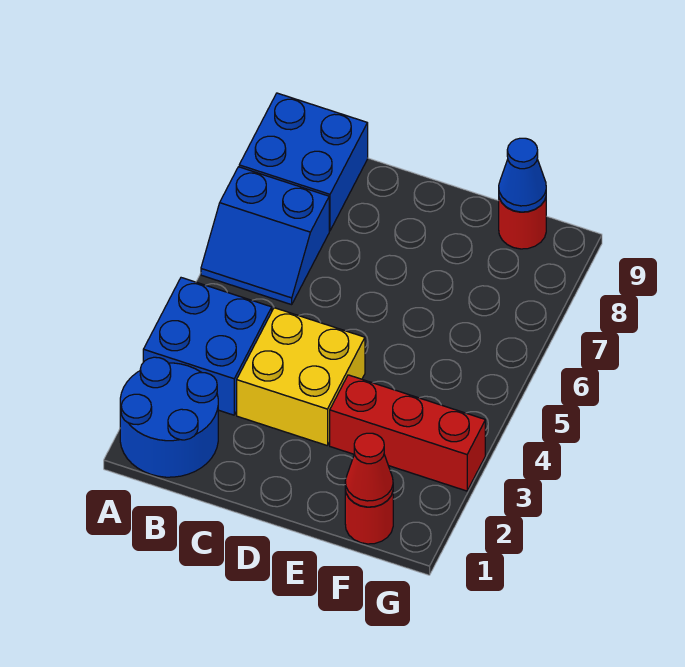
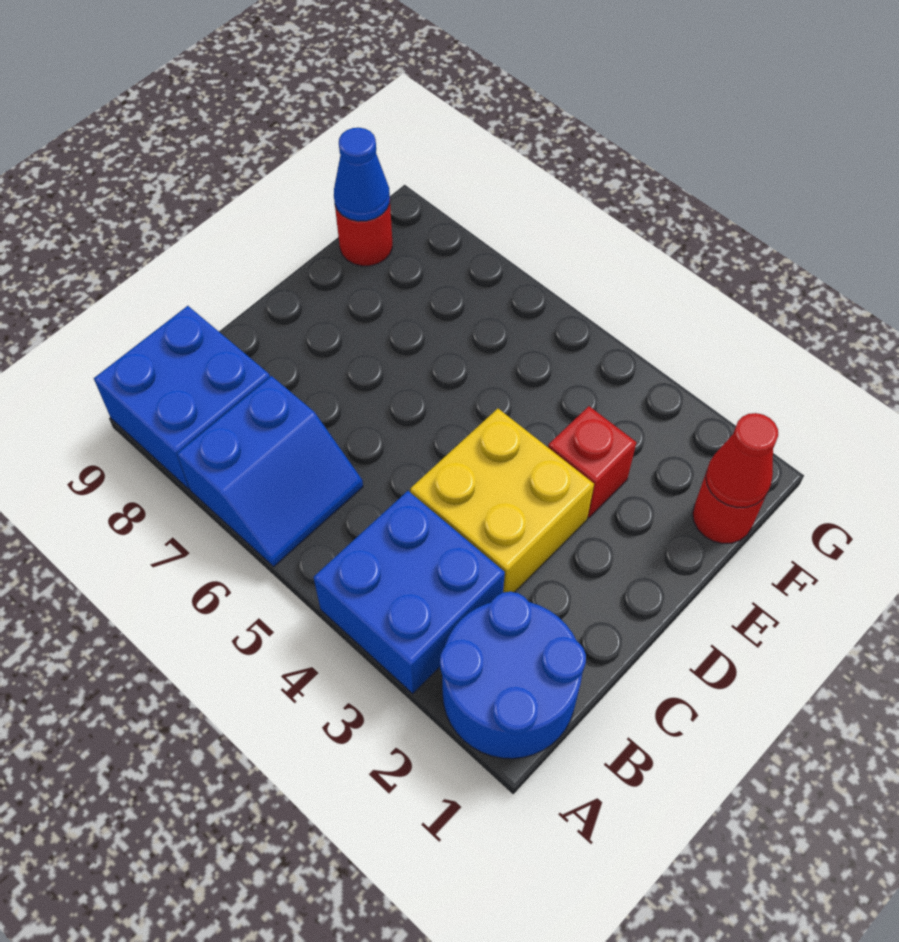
red brick E3:G3 level 1 -> red brick E3 level 1

